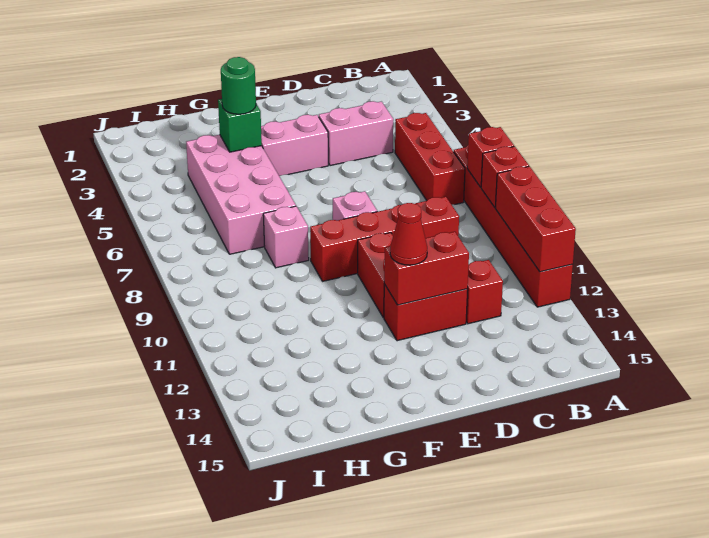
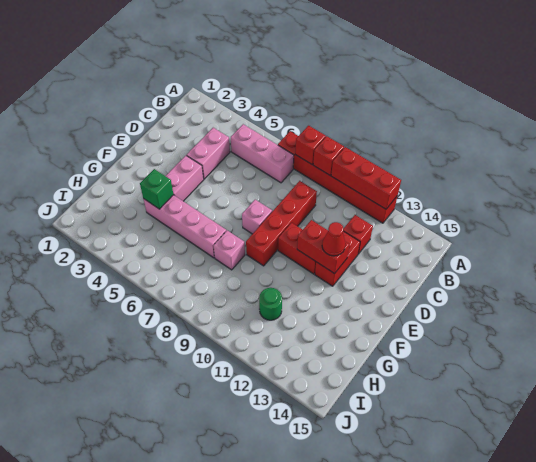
red brick B5:B7 level 1 -> pink brick B5:B7 level 1
red brick D12:E12 level 2 -> red brick E11:E12 level 2
pink brick G4:H7 level 1 -> pink brick G4:G7 level 1
green round brick G4 level 3 -> green round brick H11 level 1

